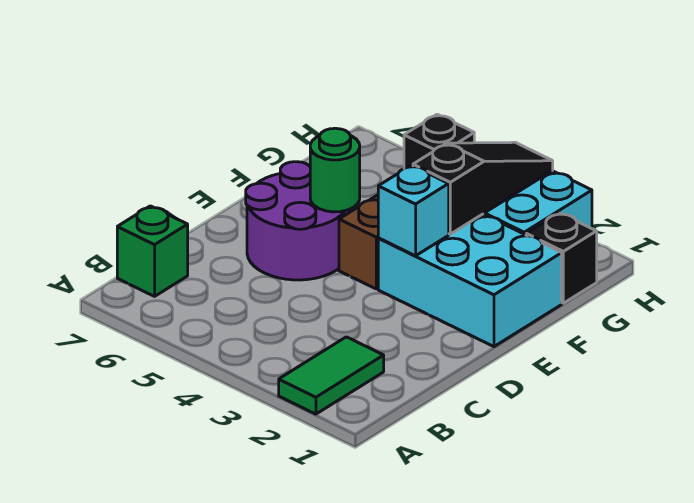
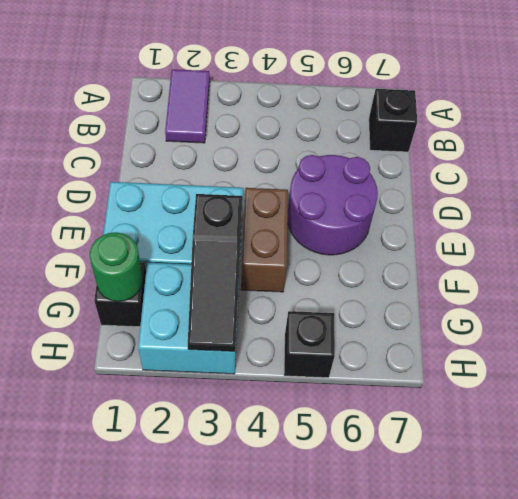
green tile A2:B2 level 1 -> purple tile A2:B2 level 1
green brick B7 level 1 -> black brick B7 level 1
cyan brick E3 level 2 -> none
green round brick E5 level 2 -> green round brick G1 level 2

